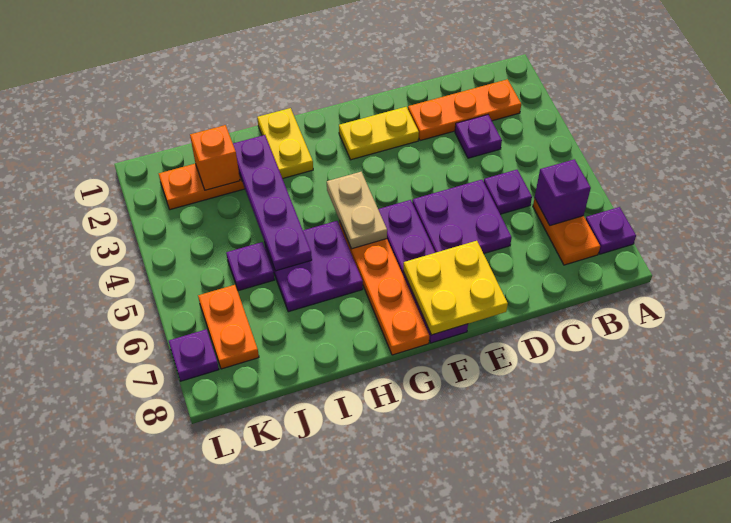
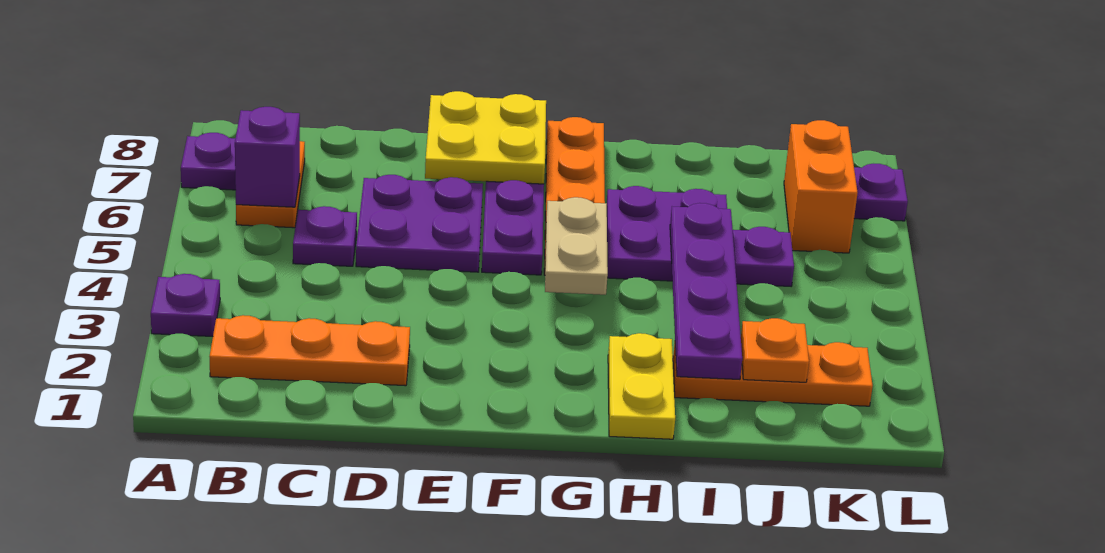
purple plate C3 level 1 -> purple plate A3 level 1
yellow plate E2:F2 level 1 -> none
orange brick J2 level 2 -> orange plate J2 level 2
orange plate K6:K7 level 1 -> orange brick K6:K7 level 1

